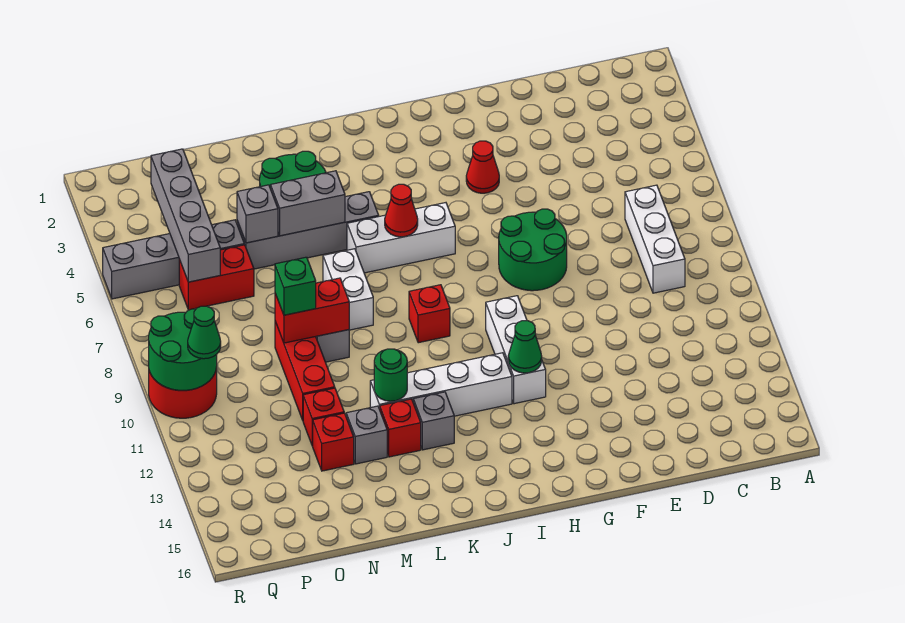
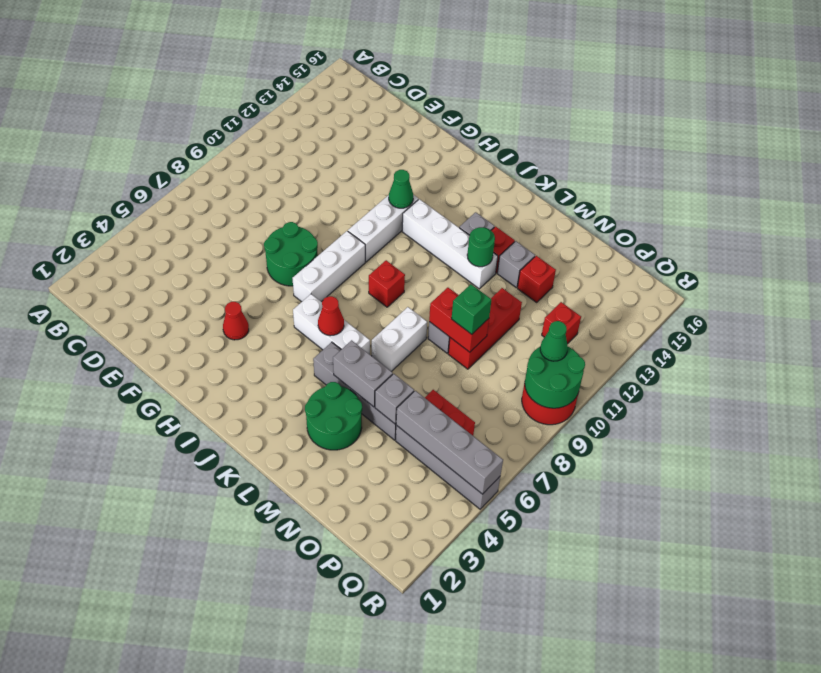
white brick C7:C9 level 1 -> white brick H7:H9 level 1
red brick N12 level 1 -> red brick P12 level 1
grey brick P3:P6 level 2 -> grey brick O5:R5 level 2

